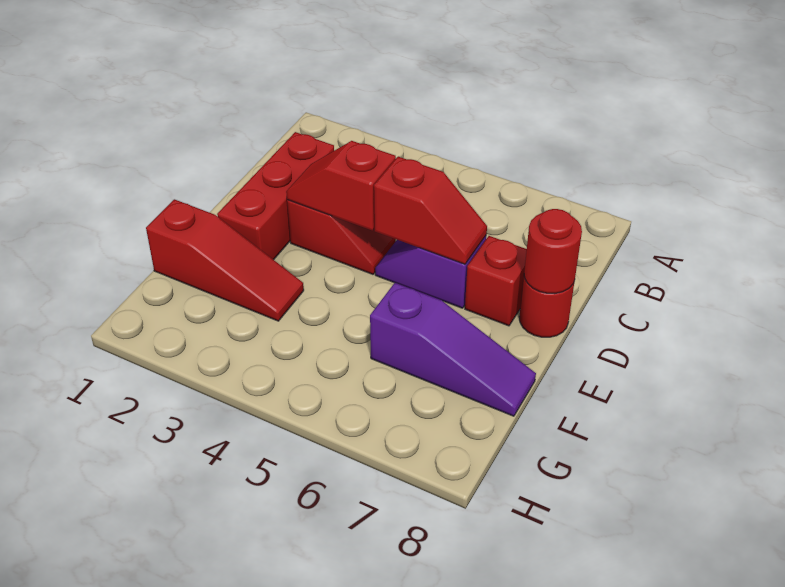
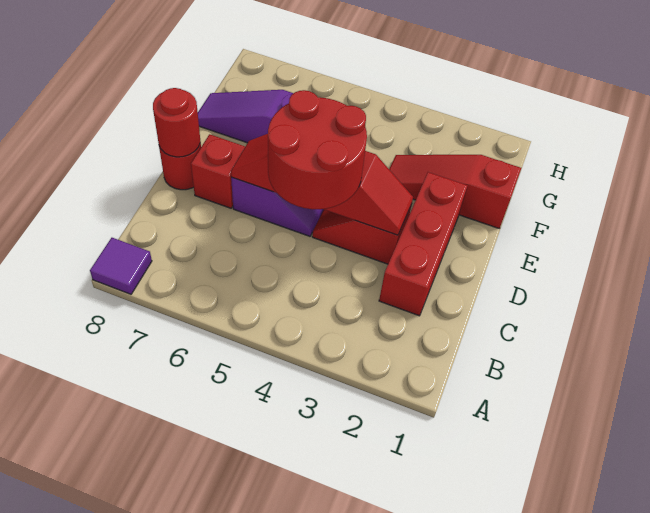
none -> purple tile A8 level 1
none -> red round brick C4:D5 level 3

